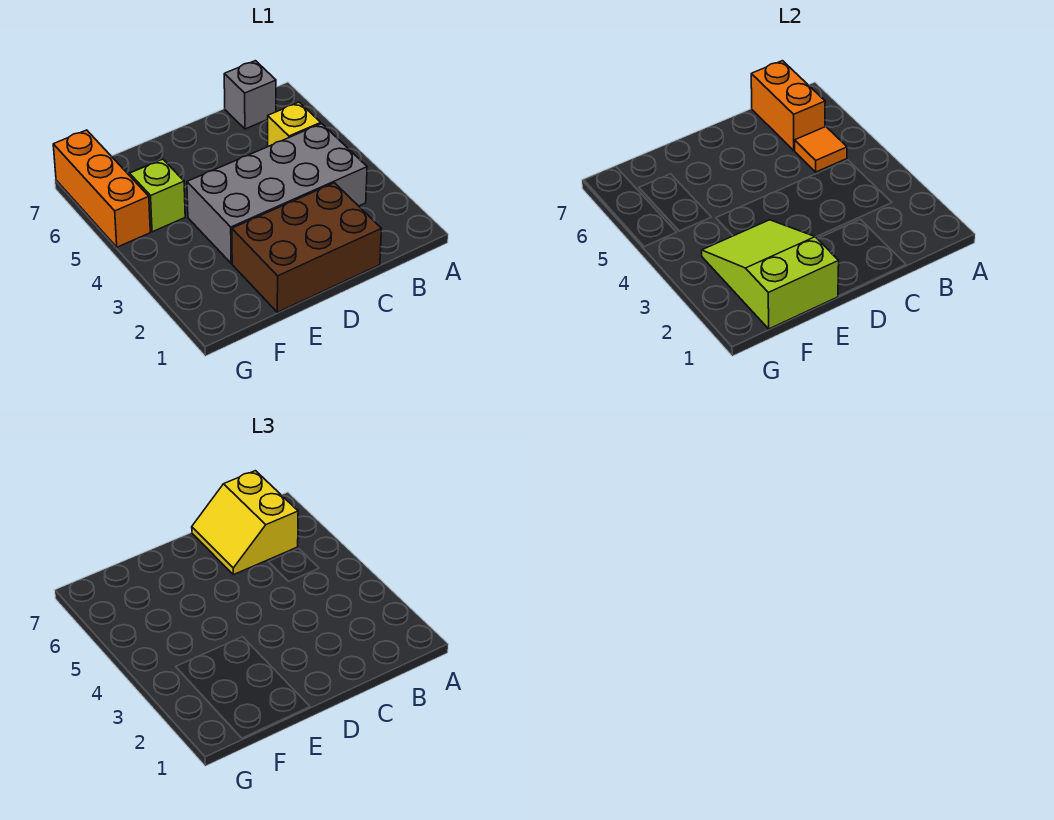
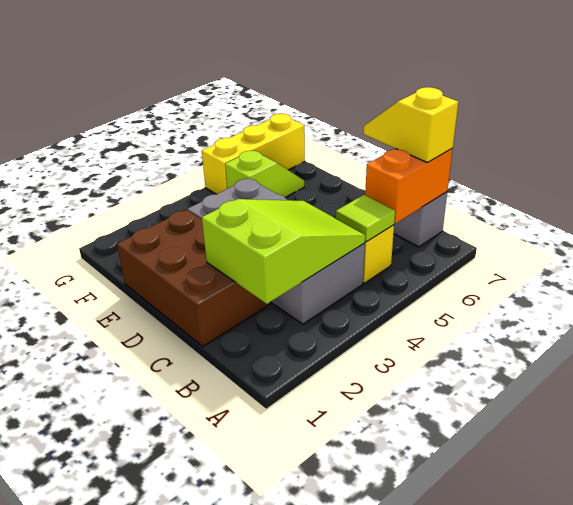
orange tile B5 level 2 -> lime tile B5 level 2
yellow slope B6:C7 level 3 top B -> yellow slope B7:C7 level 3 top B
lime slope E1:F3 level 2 top 1 -> lime slope B2:C4 level 2 top 2
orange brick G5:G7 level 1 -> yellow brick G5:G7 level 1

